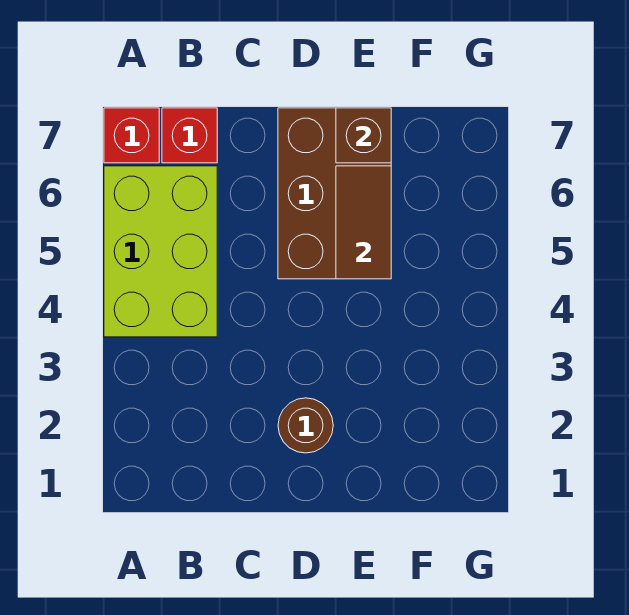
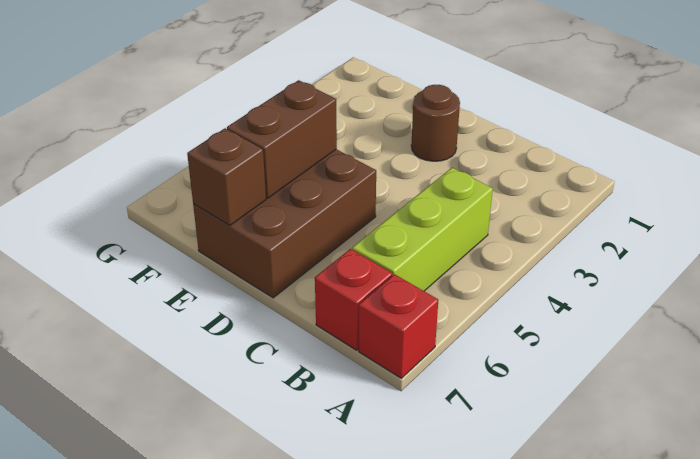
lime brick A4:B6 level 1 -> lime brick B4:B6 level 1
brown tile E5:E6 level 2 -> brown brick E5:E6 level 2

